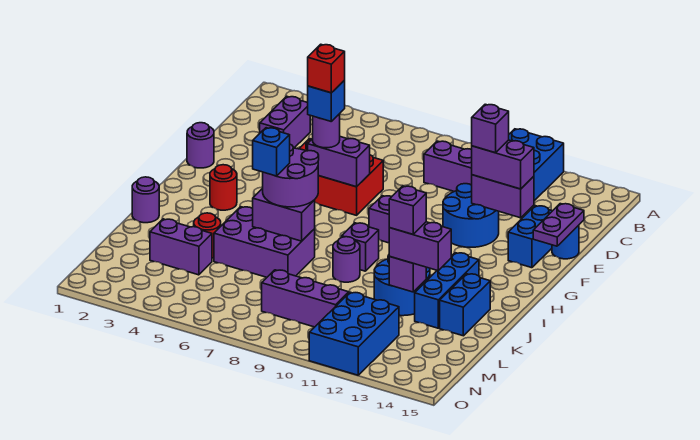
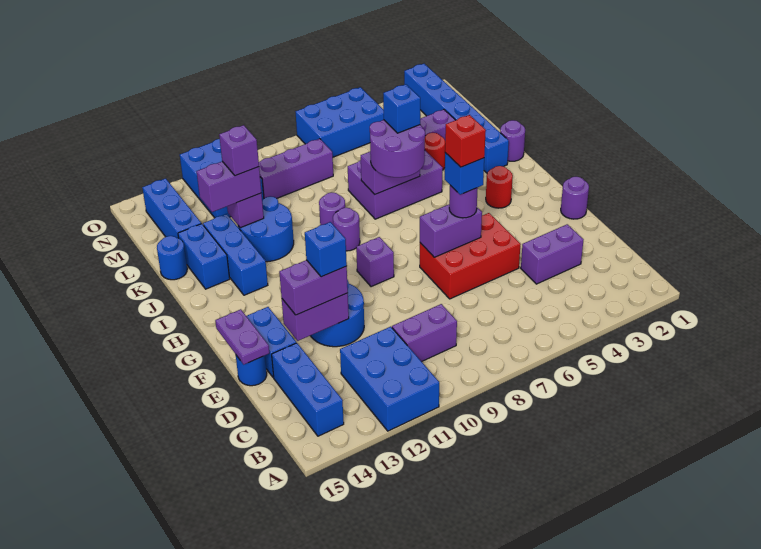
none -> blue brick B14:D14 level 1
purple brick C3:D3 level 1 -> purple brick D3:D4 level 1
purple brick E12 level 4 -> blue brick E12 level 4
purple brick I9 level 1 -> purple round brick I9 level 1
none -> blue brick J2:O2 level 1
none -> blue round brick K15 level 1
none -> blue brick L14:N14 level 1
none -> blue brick N5:O7 level 1

